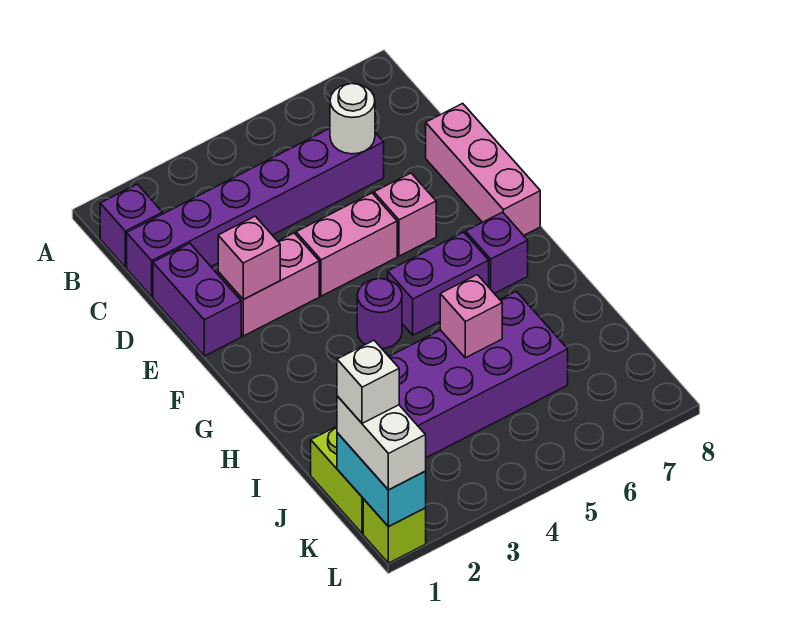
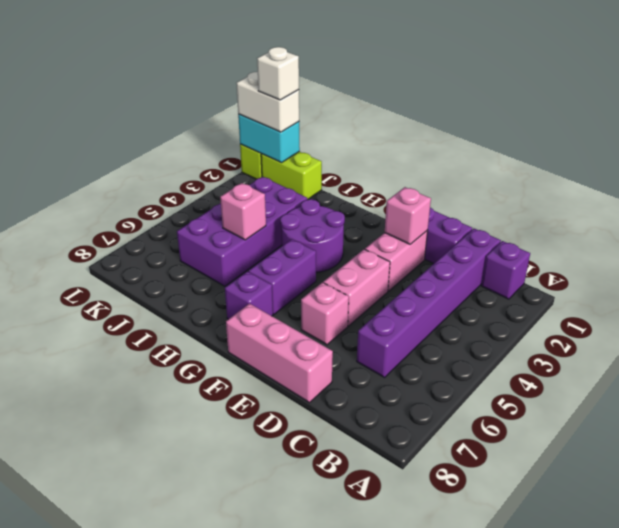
white round brick C6 level 2 -> none
purple round brick G4 level 1 -> purple round brick G3:H4 level 1

